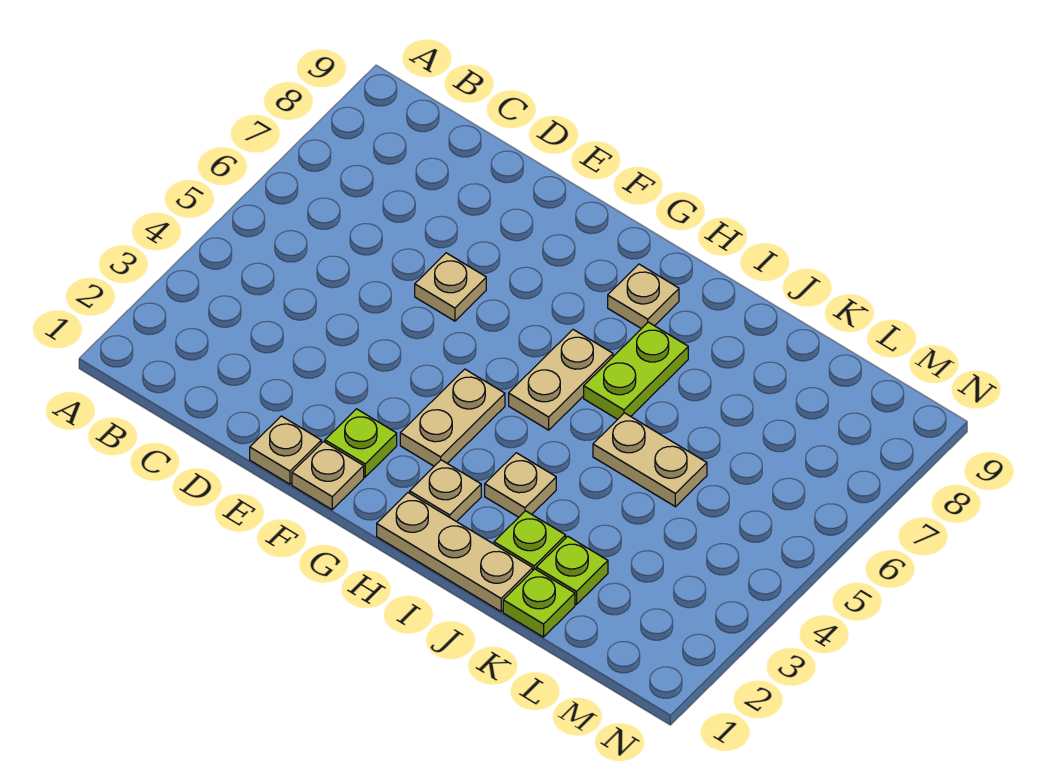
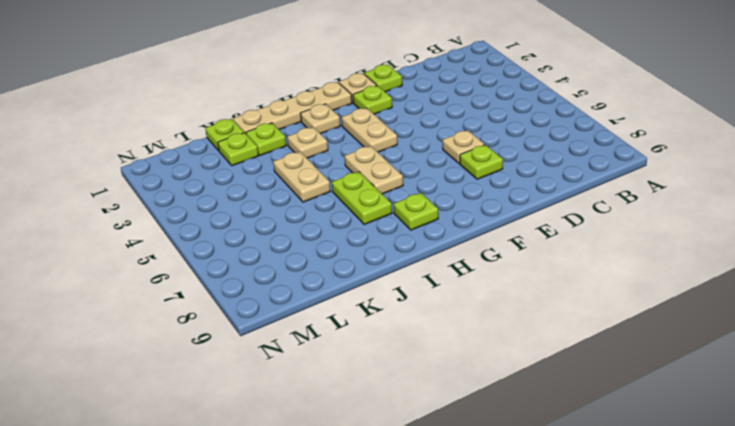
tan plate E1 level 1 -> lime plate E1 level 1
none -> lime plate E7 level 1
tan plate H1:J1 level 1 -> tan plate G1:J1 level 1
tan plate H8 level 1 -> lime plate H8 level 1
tan plate J5:K5 level 1 -> tan plate J4:J5 level 1

